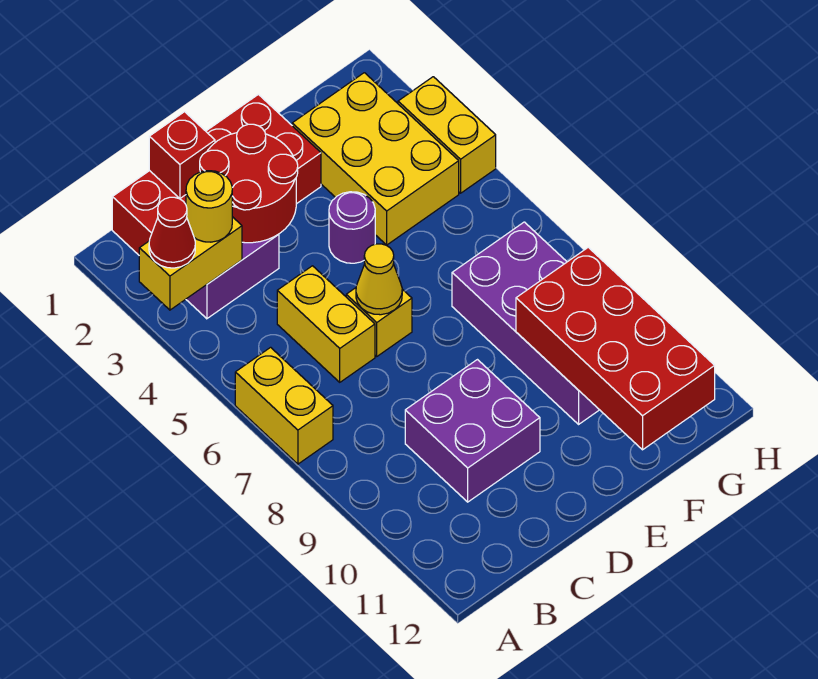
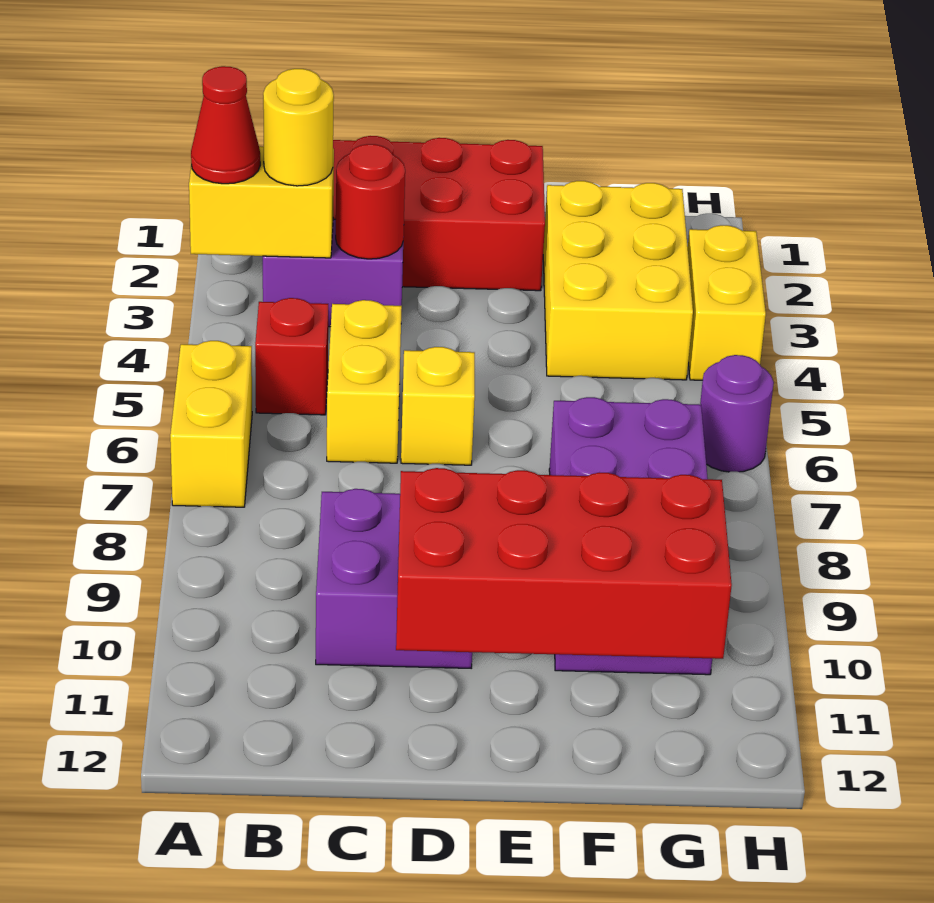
red brick C1 level 2 -> red brick B5 level 1
red round brick C2:D3 level 2 -> red round brick C3 level 2
yellow cone D6 level 2 -> none
purple round brick E4 level 1 -> purple round brick H6 level 1
red brick F9:G12 level 2 -> red brick D10:G11 level 2

